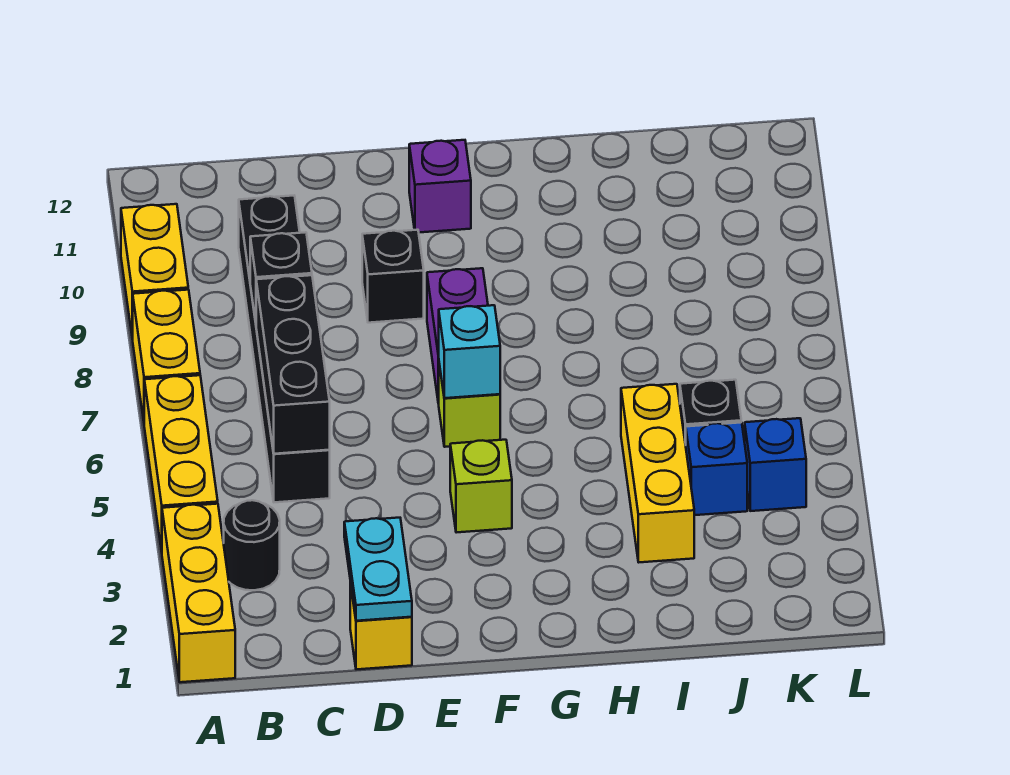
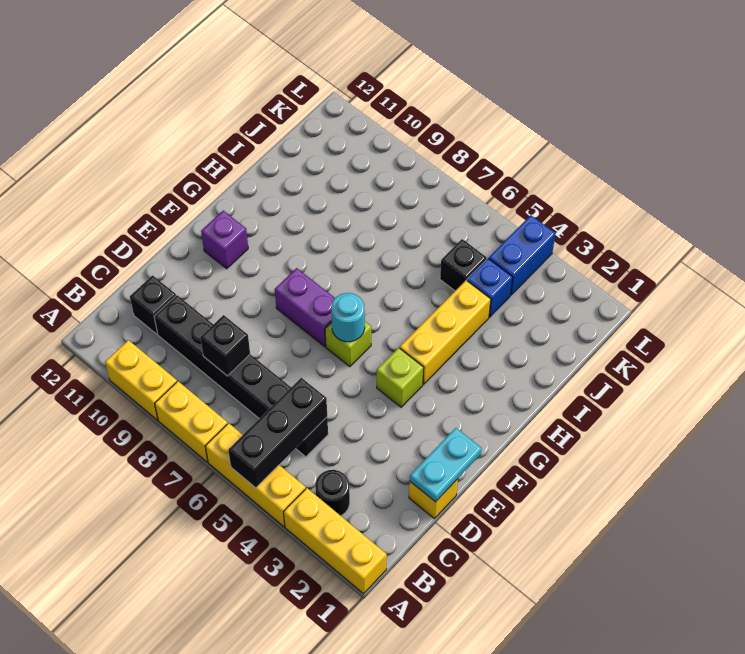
black brick C5:C7 level 2 -> black brick A5:C5 level 2
cyan plate D1:D2 level 2 -> cyan plate D1:E1 level 2
black brick E9 level 1 -> black brick C11 level 1
cyan brick F6 level 2 -> cyan round brick F6 level 2
yellow brick I3:I5 level 1 -> yellow brick G4:I4 level 1
blue brick K4 level 1 -> blue brick K4:L4 level 1

